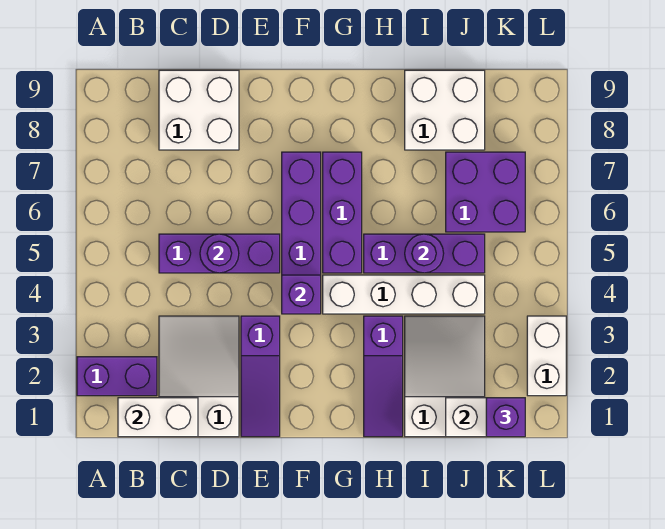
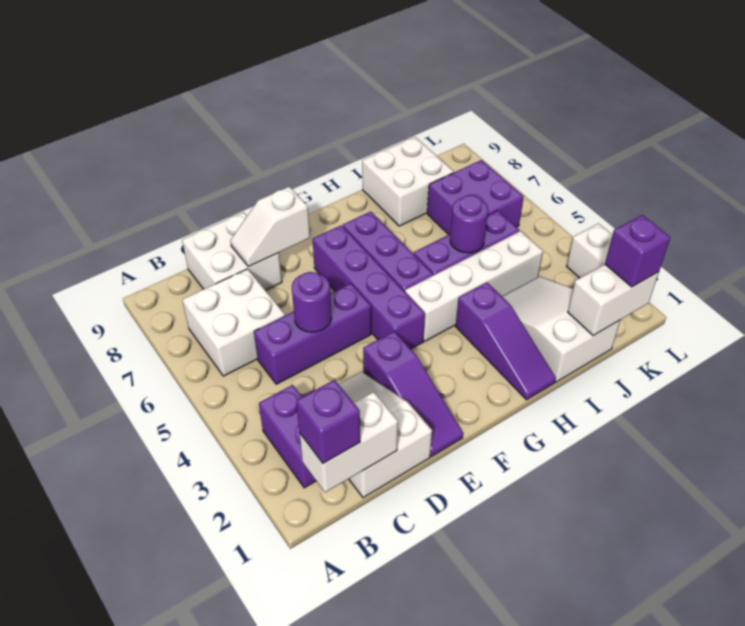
purple brick A2:B2 level 1 -> purple brick B2:B3 level 1
none -> white brick B6:C7 level 1
none -> white slope D8:E8 level 2 top E
purple brick F4 level 2 -> purple brick B1 level 3

